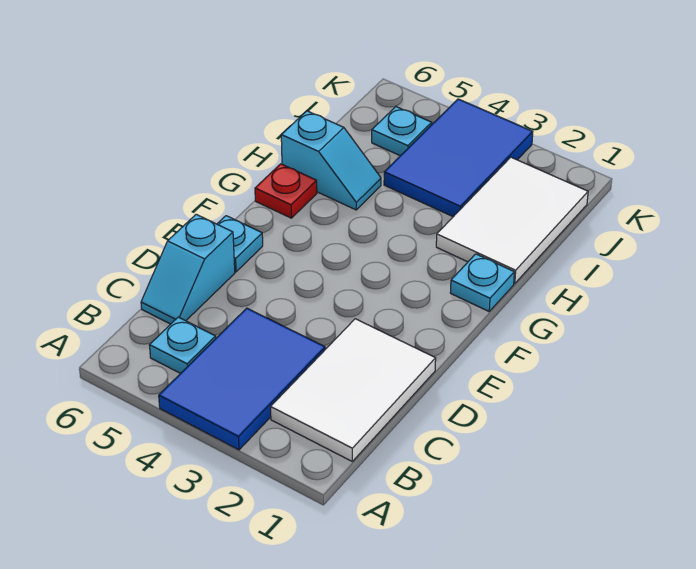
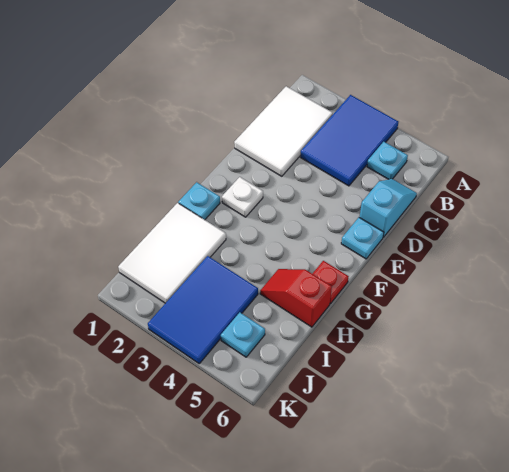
none -> white plate F2 level 1
cyan slope H5:H6 level 1 top 6 -> red slope H5:H6 level 1 top 6

